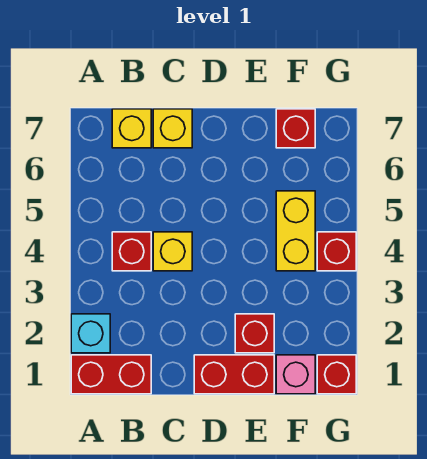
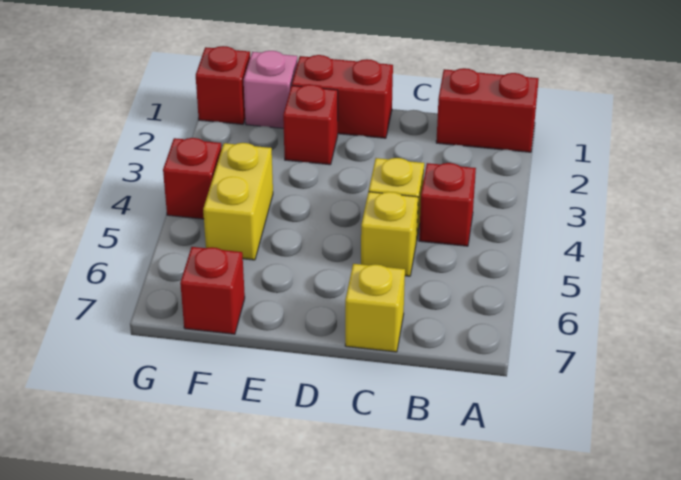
cyan brick A2 level 1 -> none
yellow brick B7 level 1 -> yellow brick C5 level 1

